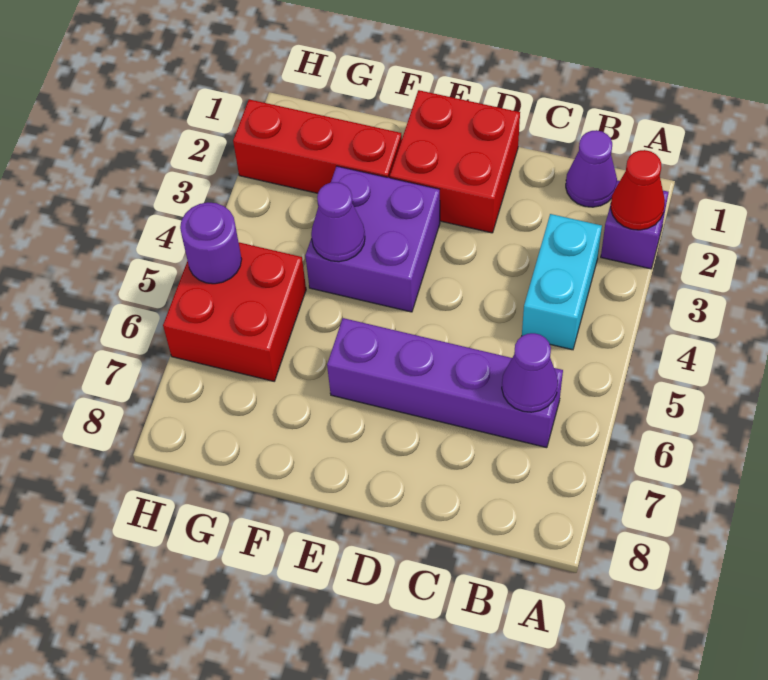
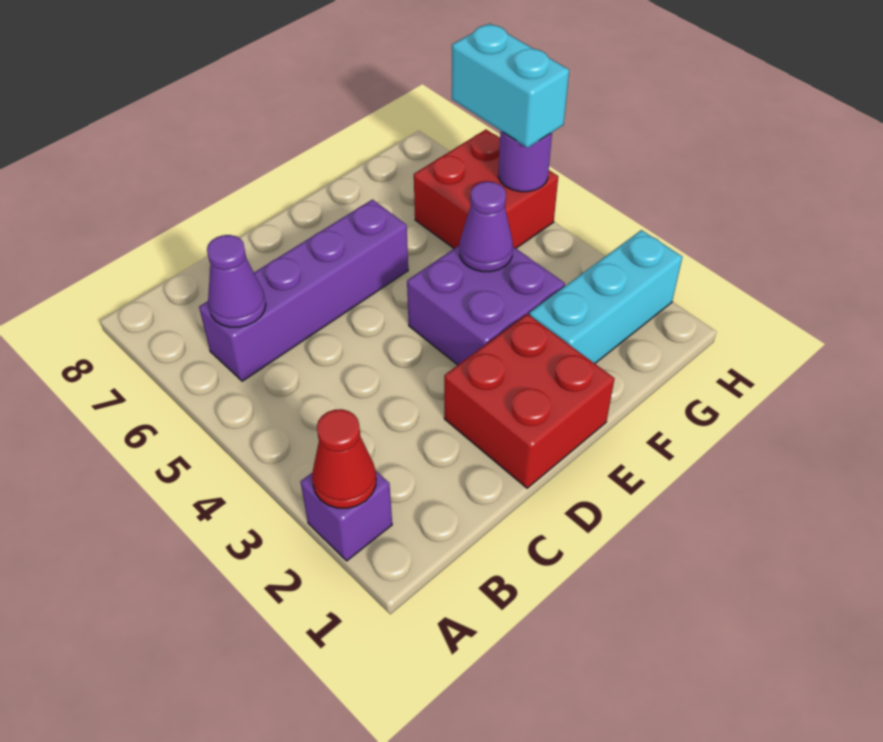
purple cone B1 level 1 -> none
cyan brick B3:B4 level 1 -> cyan brick H5:H6 level 3
red brick F2:H2 level 1 -> cyan brick F2:H2 level 1

